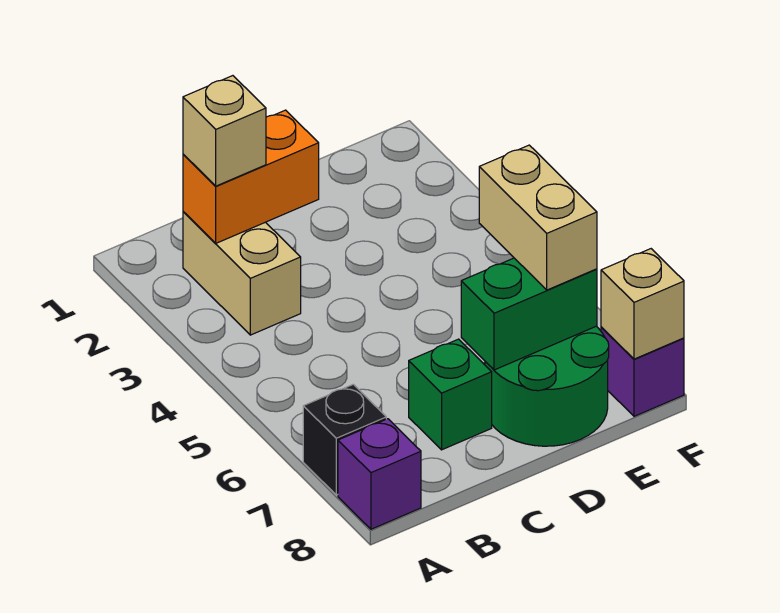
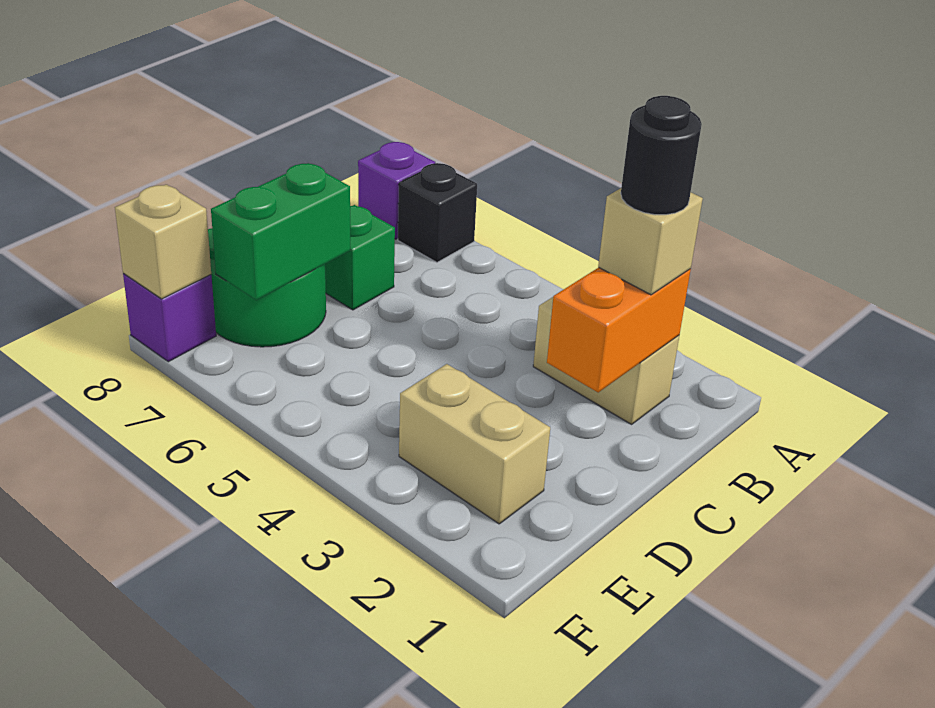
none -> black round brick B2 level 4
tan brick E6:E7 level 3 -> tan brick E2:E3 level 1

